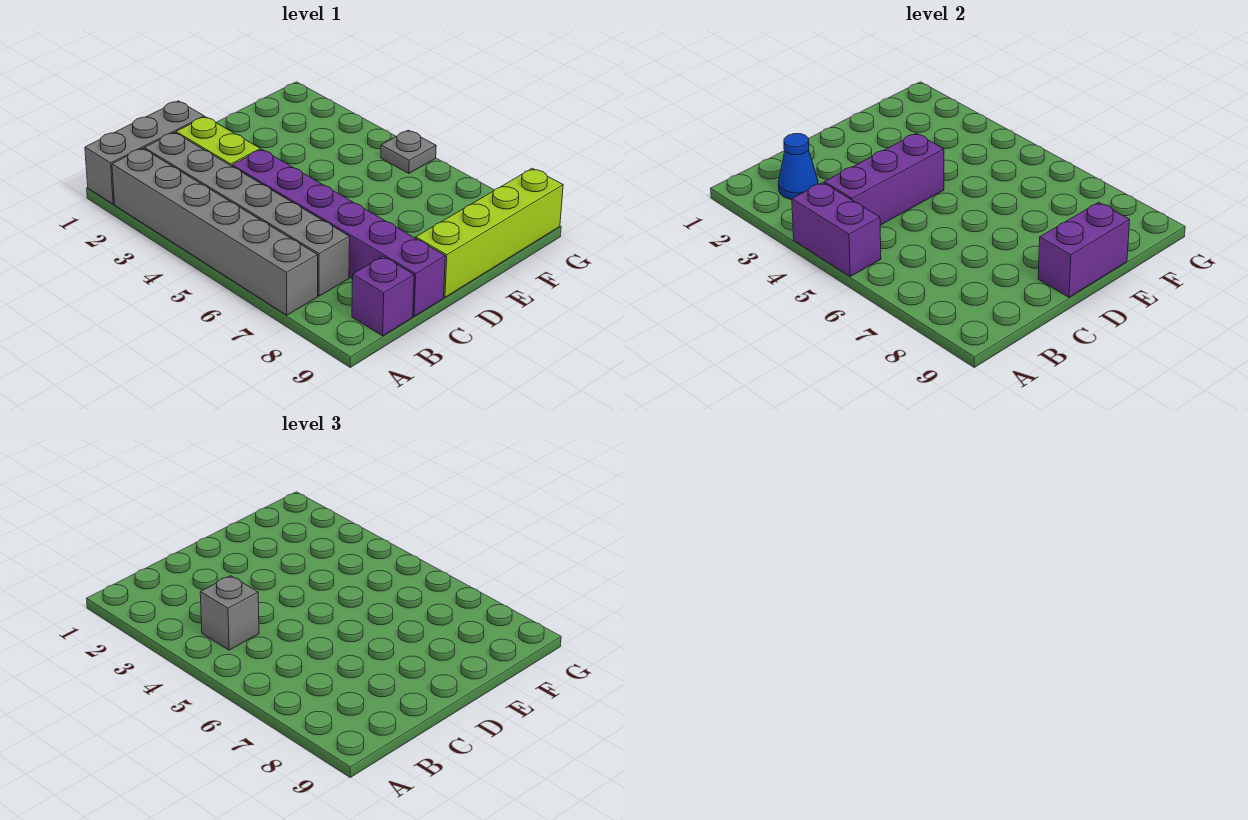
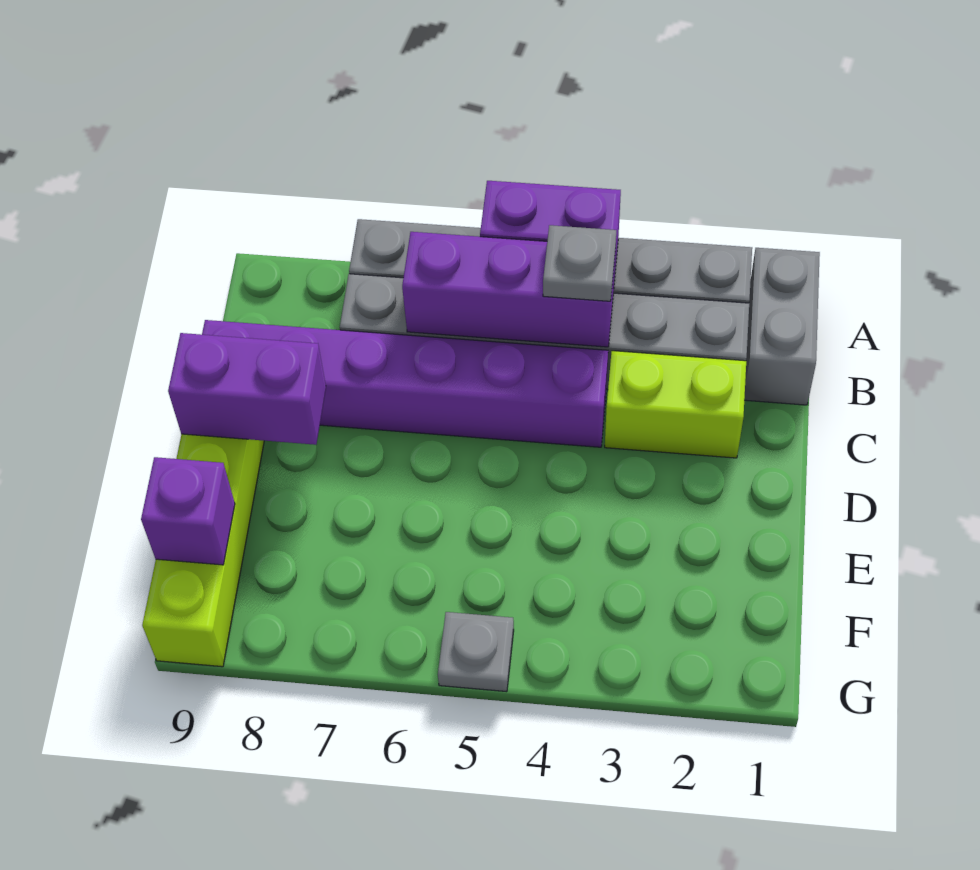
grey brick A1:C1 level 1 -> grey brick A1:B1 level 1
blue cone B2 level 2 -> none
purple brick B4:D4 level 2 -> purple brick B4:B6 level 2
grey brick B4 level 3 -> grey plate B4 level 3
purple brick B9 level 1 -> purple brick F9 level 2
purple brick D9:E9 level 2 -> purple brick D8:D9 level 2

